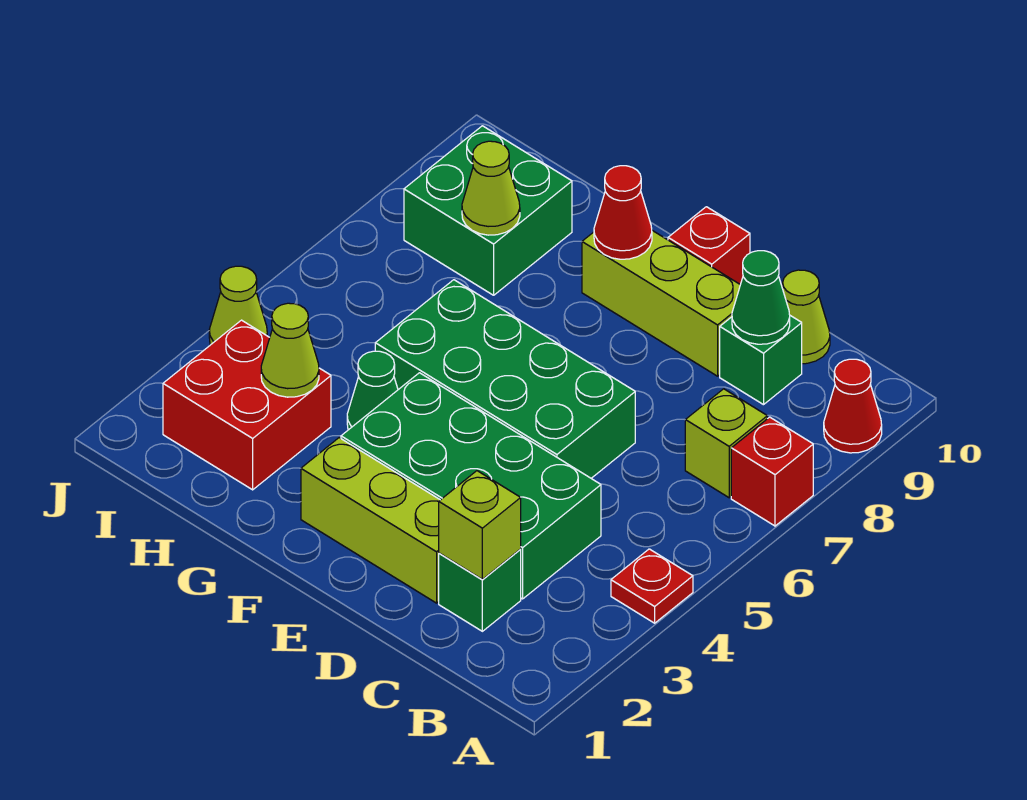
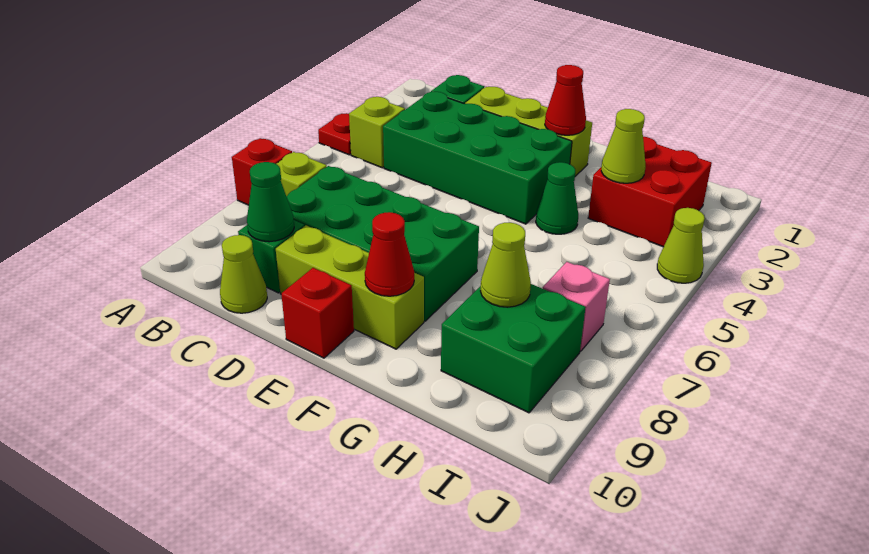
red cone A9 level 1 -> red cone F2 level 2
lime brick C2 level 2 -> lime brick B4 level 1
green brick D5:G6 level 1 -> green brick C7:F8 level 1
none -> pink brick I7 level 1

